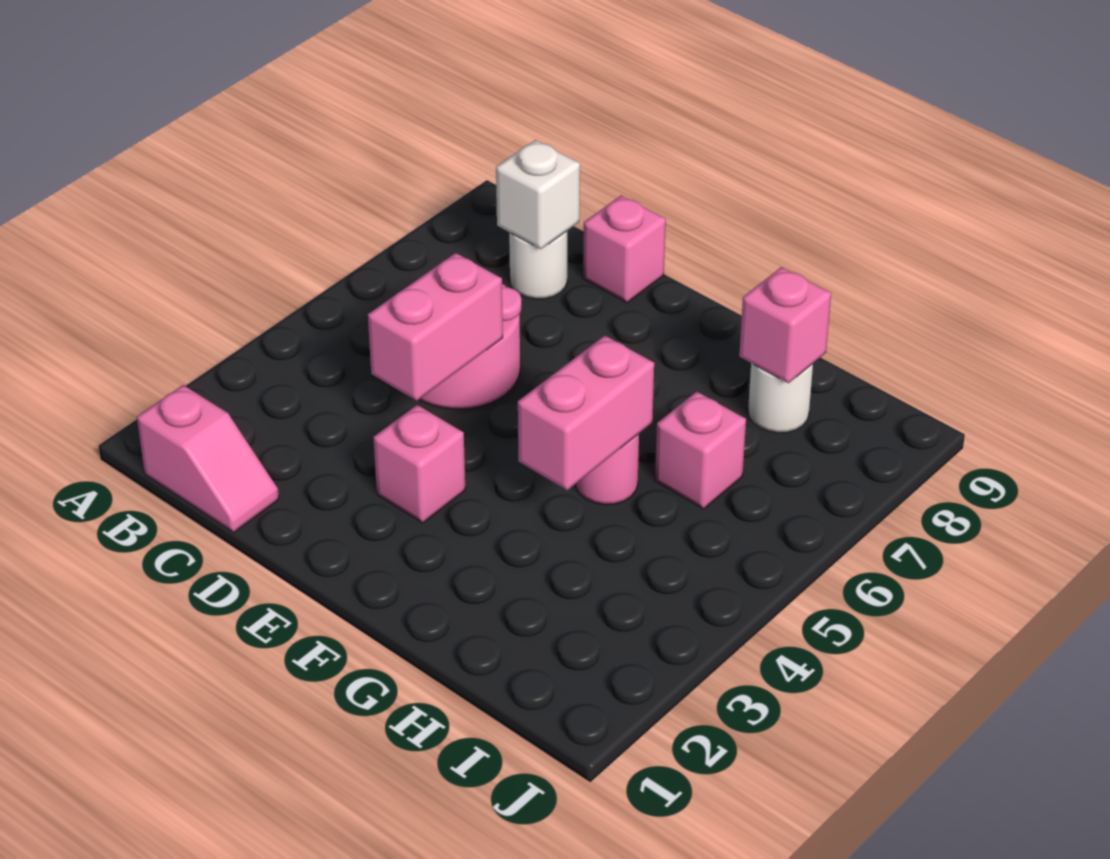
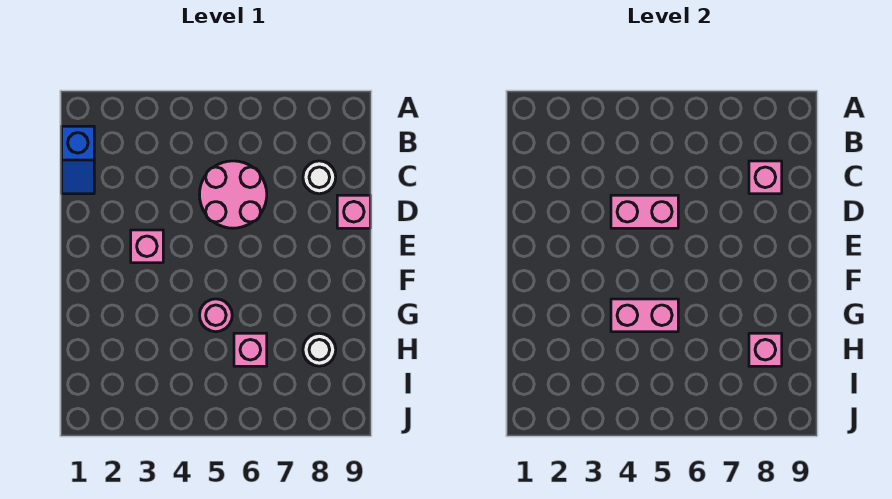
pink slope B1:C1 level 1 top B -> blue slope B1:C1 level 1 top B
white brick C8 level 2 -> pink brick C8 level 2

